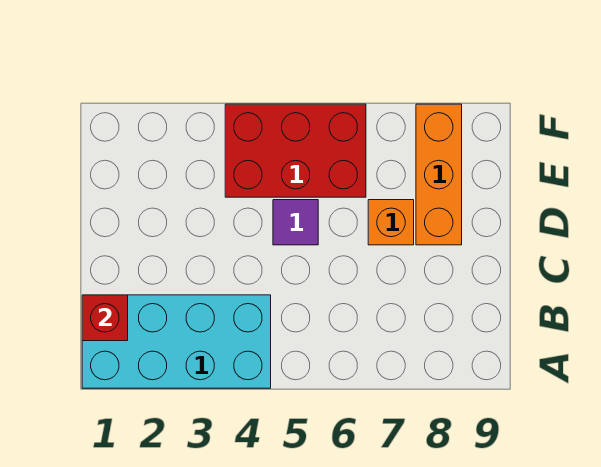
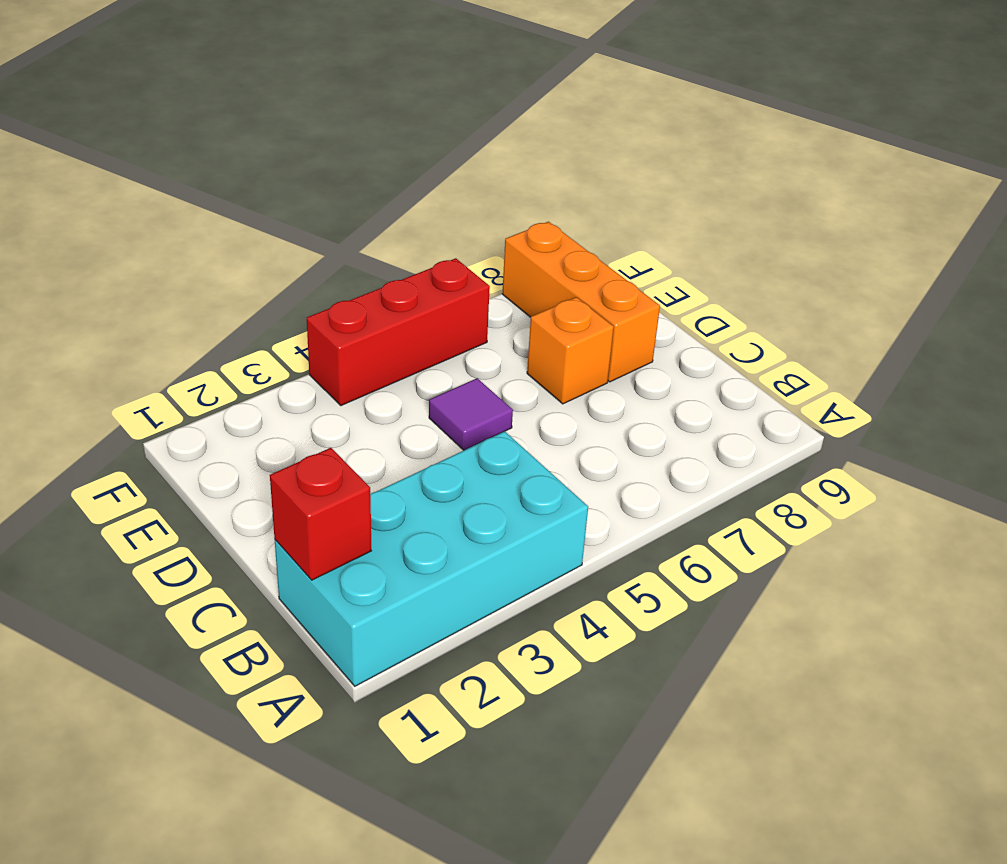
red brick E4:F6 level 1 -> red brick F4:F6 level 1

